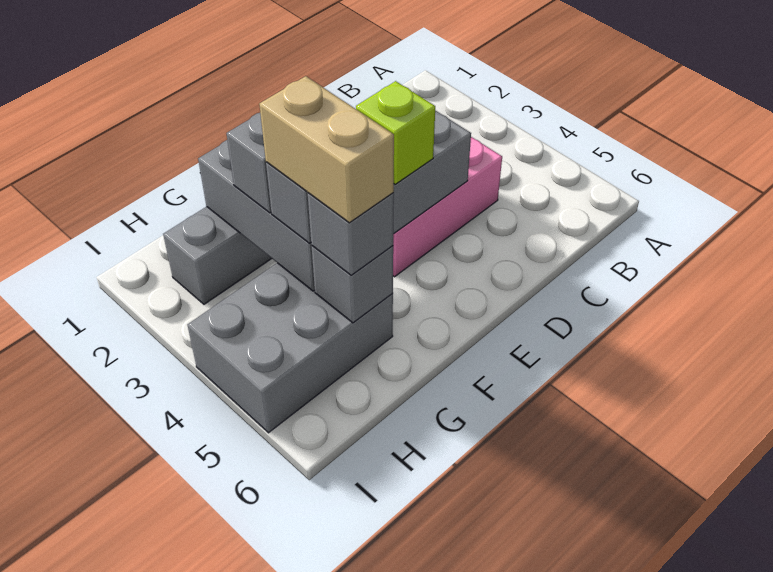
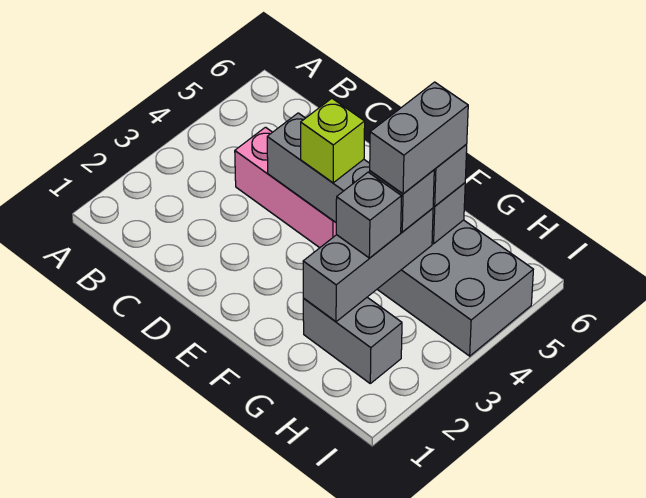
tan brick G4:G5 level 4 -> grey brick G4:G5 level 4

